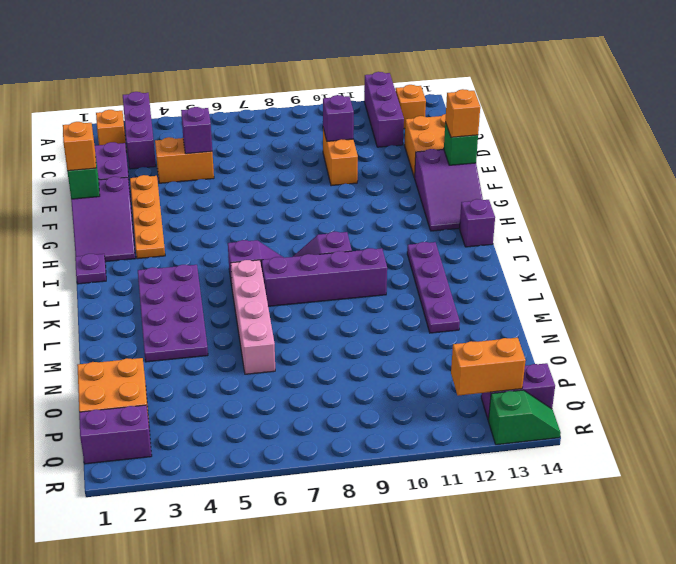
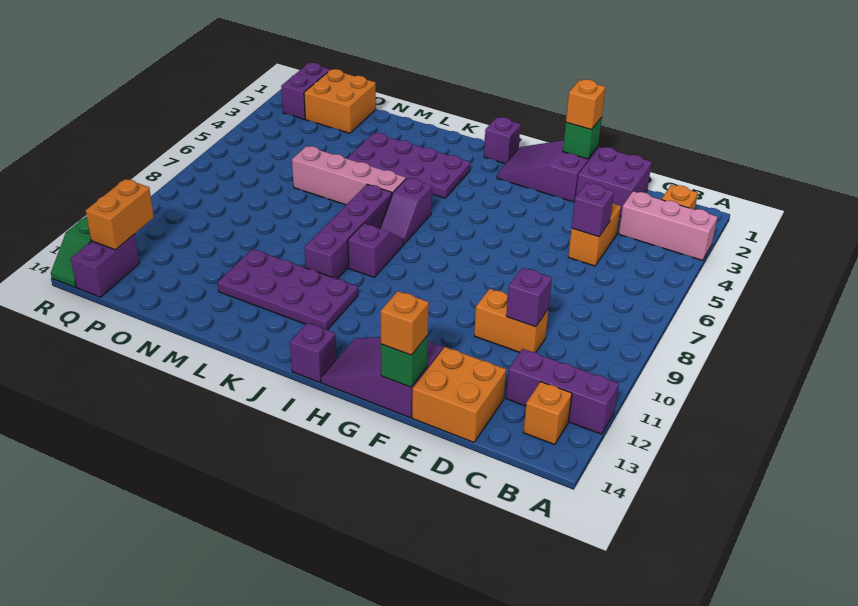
purple brick A3:C3 level 1 -> pink brick A3:C3 level 1
orange plate E3:H3 level 1 -> none
purple plate I1 level 1 -> purple brick I1 level 1
purple plate J12:M12 level 1 -> purple plate J11:M12 level 1

